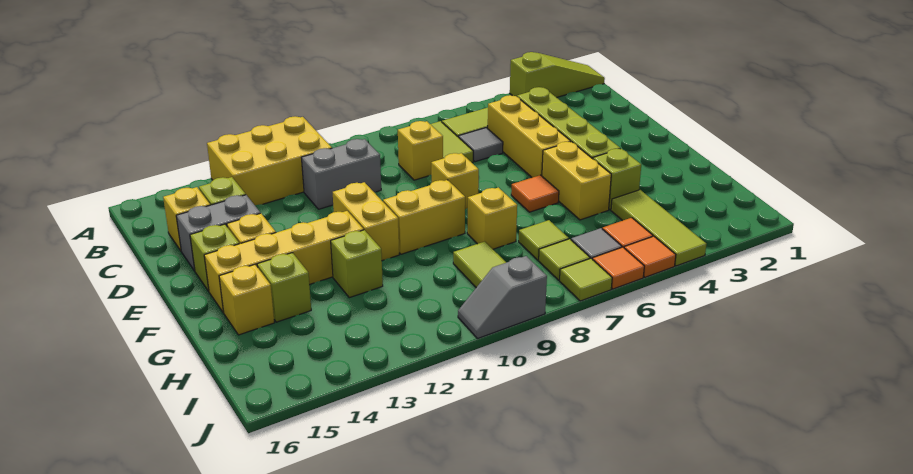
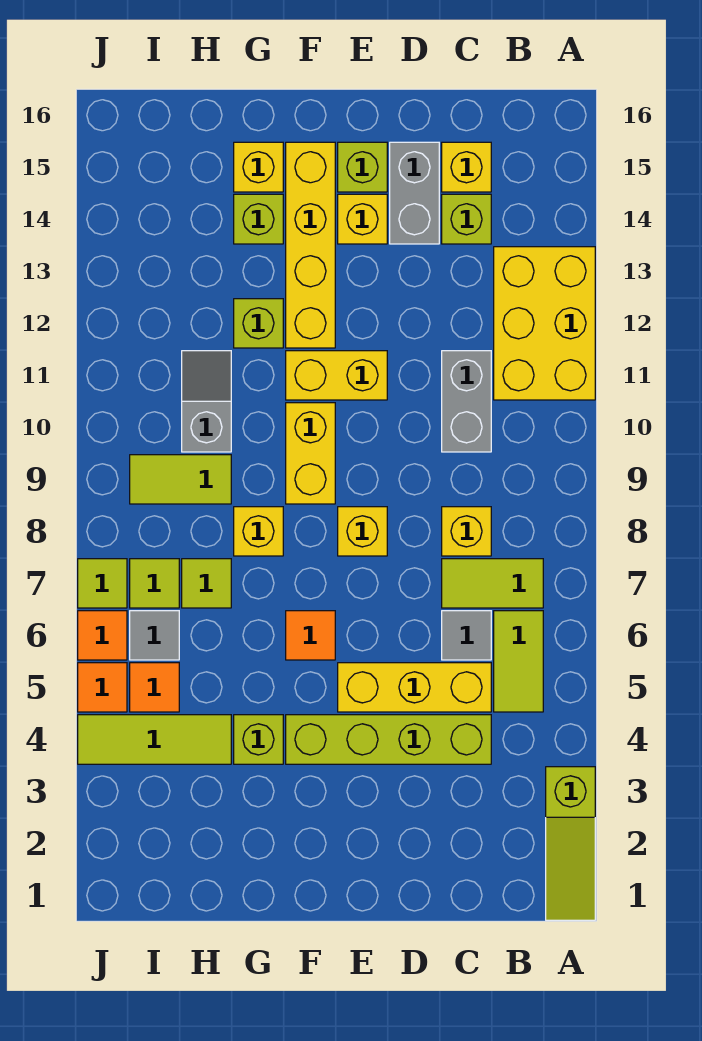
yellow brick F5:G5 level 1 -> none
grey slope J9:J10 level 1 top 9 -> grey slope H10:H11 level 1 top 10

